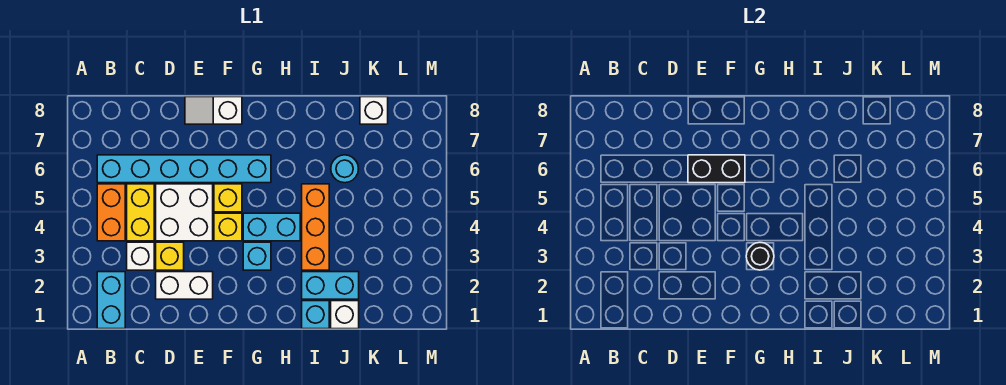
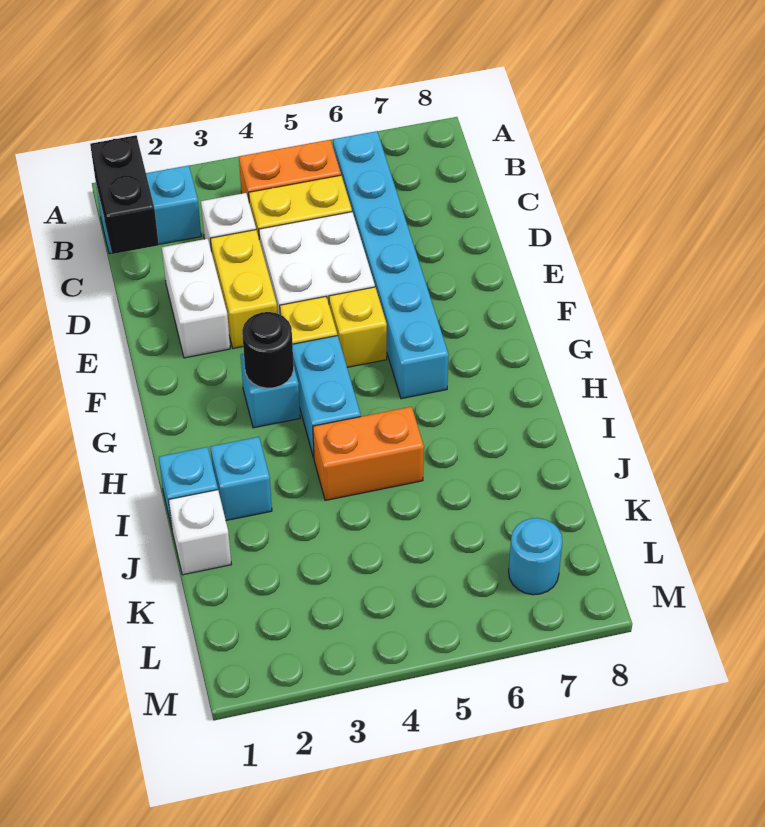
yellow brick D3 level 1 -> yellow brick D3:E3 level 1
black brick E6:F6 level 2 -> black brick B1:C1 level 2
white slope E8:F8 level 1 top F -> none
cyan brick I2:J2 level 1 -> cyan brick I2 level 1
orange brick I3:I5 level 1 -> orange brick I4:I5 level 1
cyan round brick J6 level 1 -> cyan round brick L7 level 1
white brick K8 level 1 -> none

